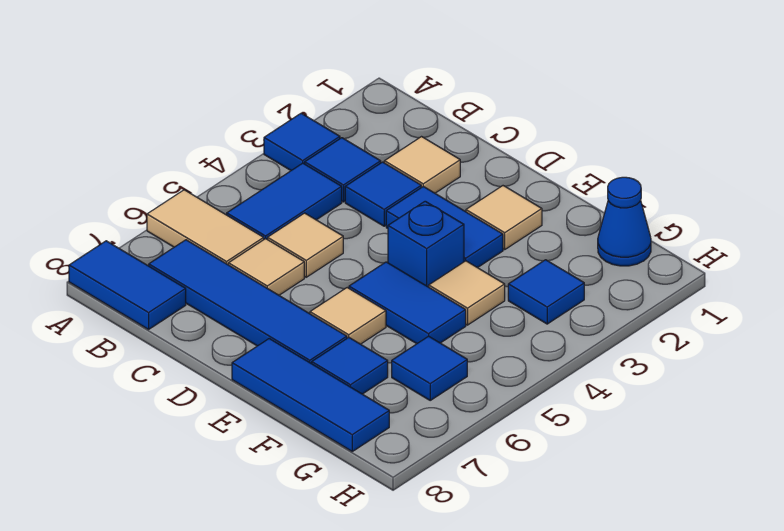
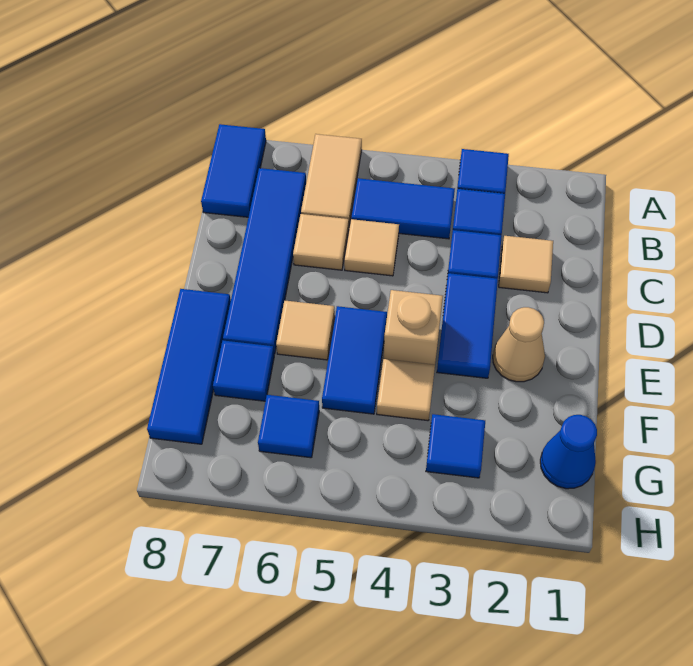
tan tile E2 level 1 -> tan cone E2 level 1
blue brick E4 level 1 -> tan brick E4 level 1

